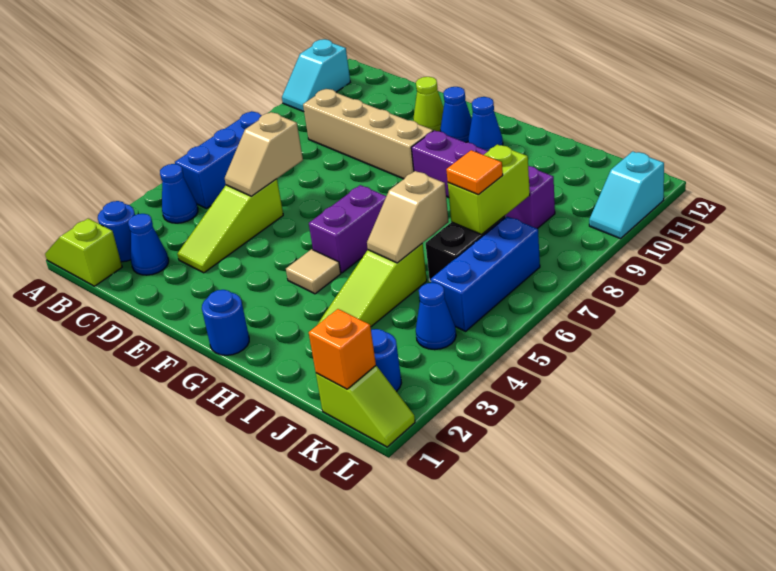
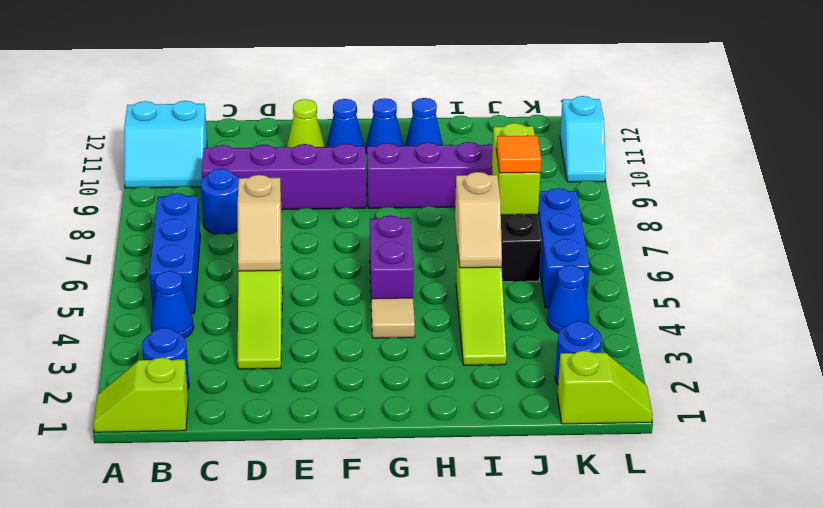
cyan slope A10:A11 level 1 top 11 -> cyan slope A10:B11 level 1 top 11
blue cone C2 level 1 -> blue cone H11 level 1
tan brick C9:F9 level 1 -> purple brick C9:F9 level 1
blue round brick G1 level 1 -> blue round brick C8 level 1
orange brick K1 level 2 -> none

